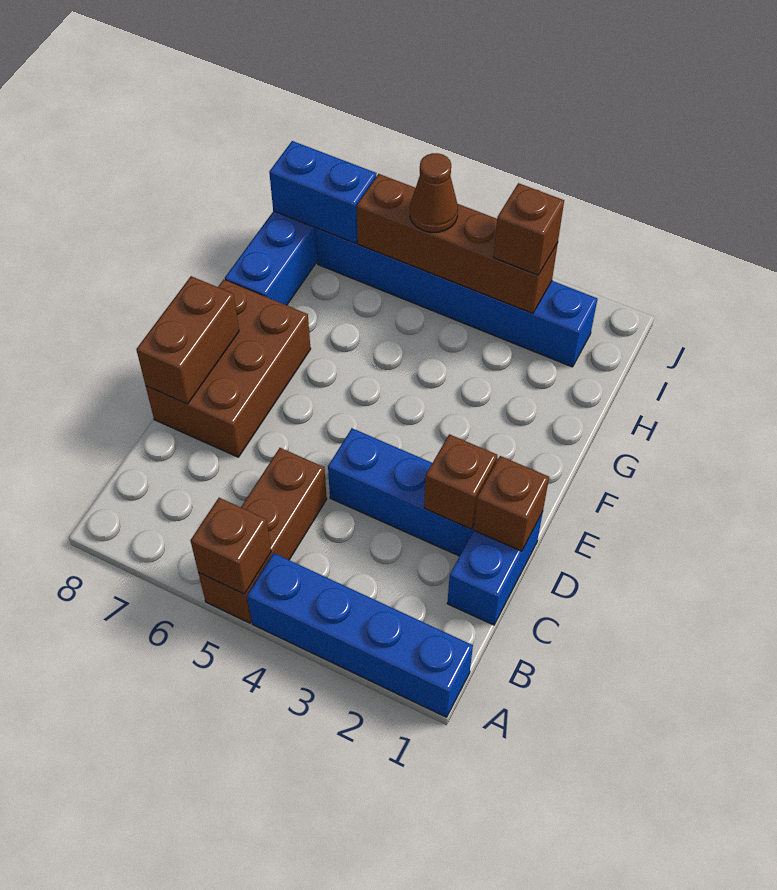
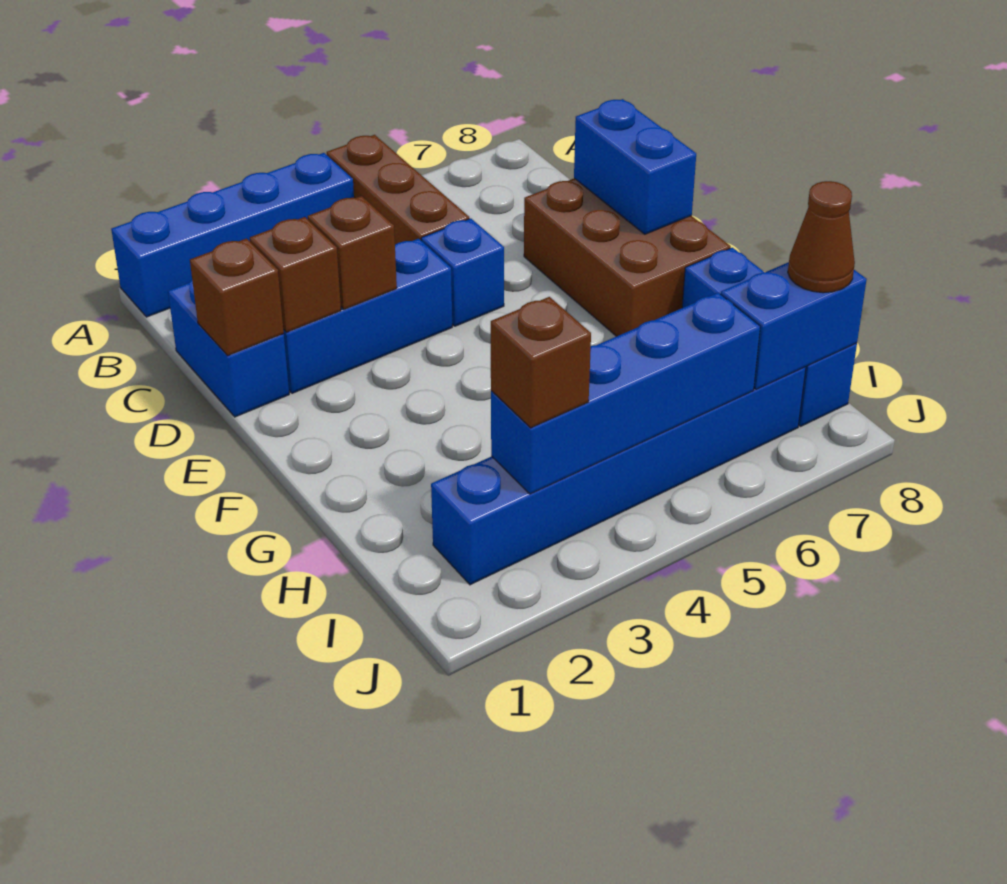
brown brick A5 level 2 -> brown brick D3 level 2
none -> blue brick D5 level 1
brown brick D8:E8 level 2 -> blue brick D8:E8 level 2
brown brick I3:I6 level 2 -> blue brick I3:I6 level 2
brown cone I5 level 3 -> brown cone I8 level 3

